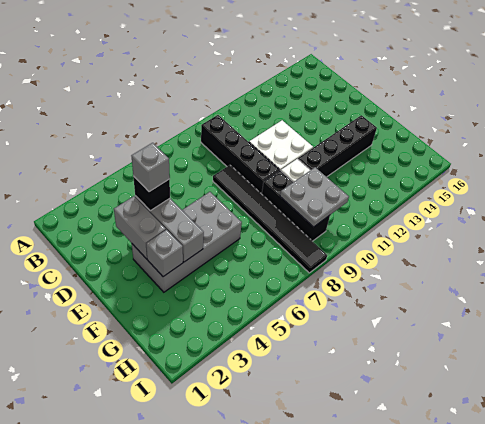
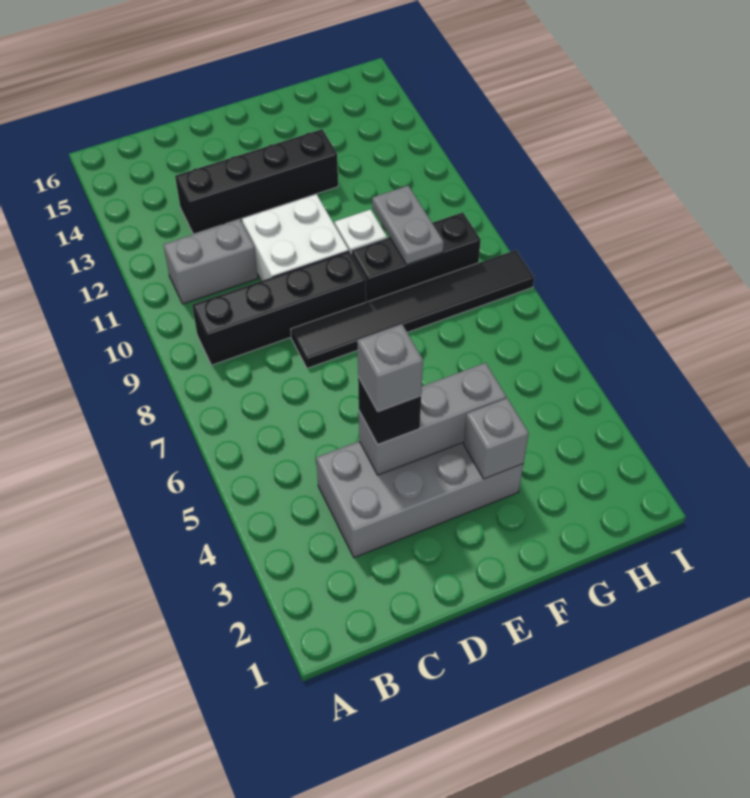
grey brick D3:E3 level 2 -> grey brick B11:C11 level 1
grey brick E3:F6 level 1 -> grey brick C3:F4 level 1
black brick F11:F14 level 1 -> black brick C13:F13 level 1
grey plate G9:H10 level 2 -> grey plate G9:G10 level 2

